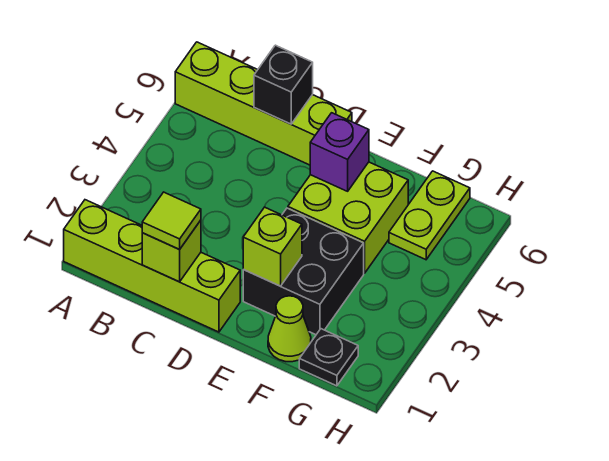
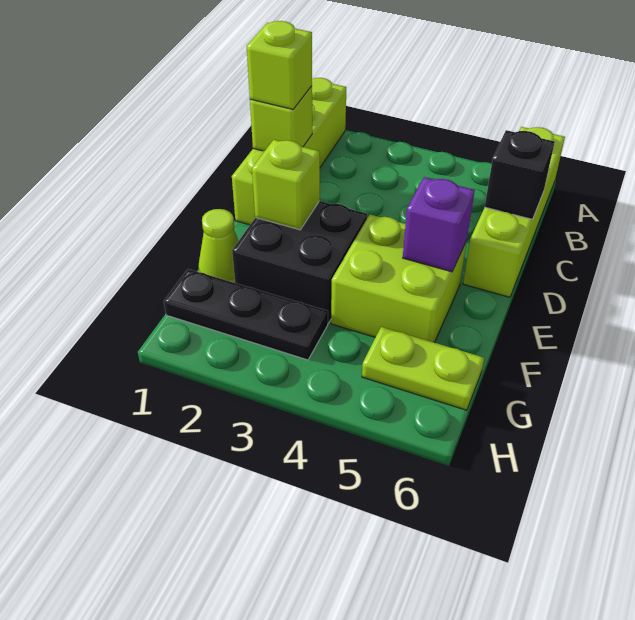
lime tile C1 level 3 -> lime brick C1 level 3
black plate G1 level 1 -> black plate G1:G3 level 1

